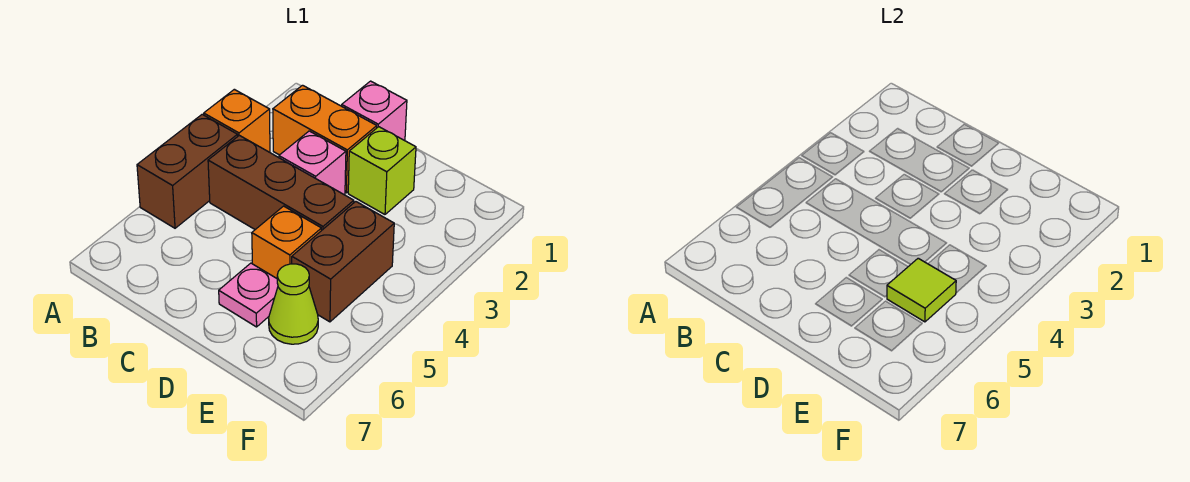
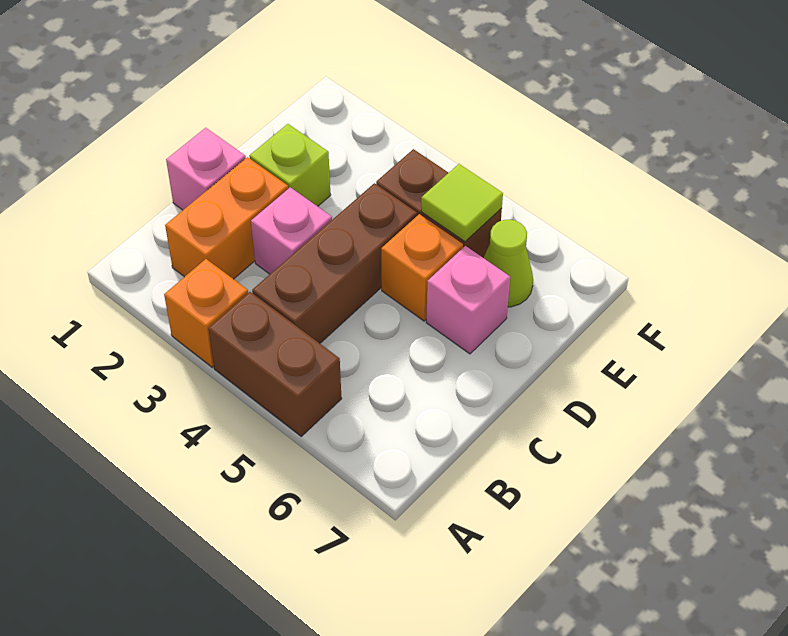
pink plate D6 level 1 -> pink brick D6 level 1

